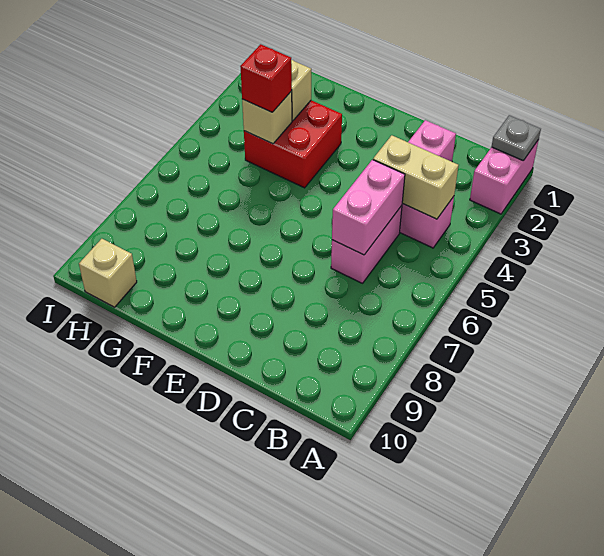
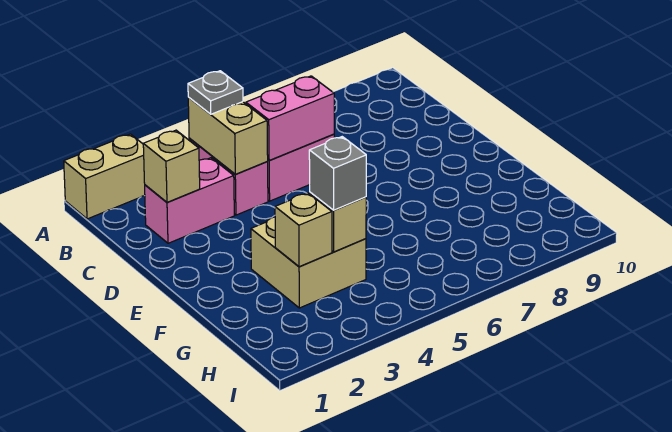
pink brick A1:A2 level 1 -> tan brick A1:A2 level 1
grey plate A1 level 2 -> grey plate B4 level 3
red brick F3:G4 level 1 -> tan brick F3:G4 level 1
red brick G4 level 3 -> grey brick G4 level 3
tan brick H10 level 1 -> tan brick C2 level 2

